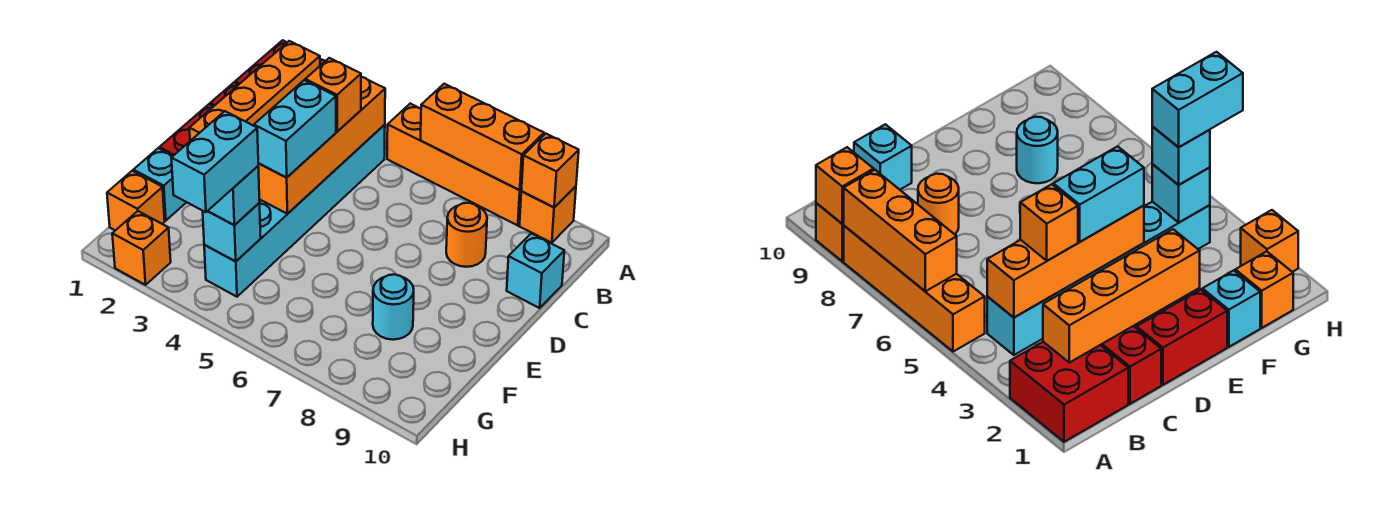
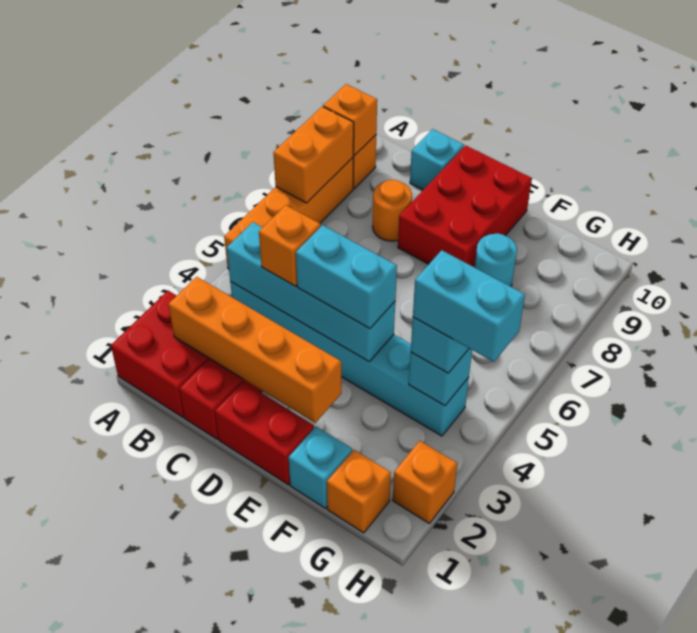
orange brick A6:A8 level 2 -> orange brick A7:A8 level 2
orange brick B4:E4 level 2 -> cyan brick B4:E4 level 2
none -> red brick D8:E10 level 1

